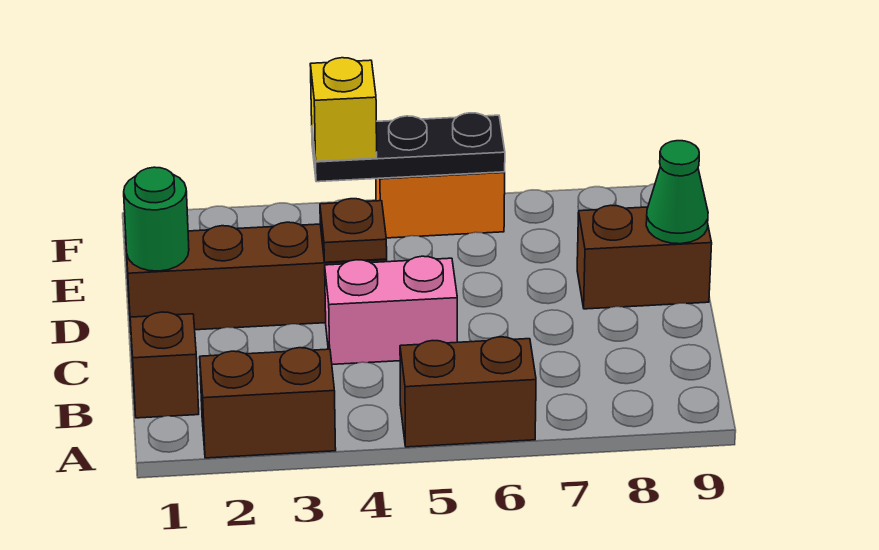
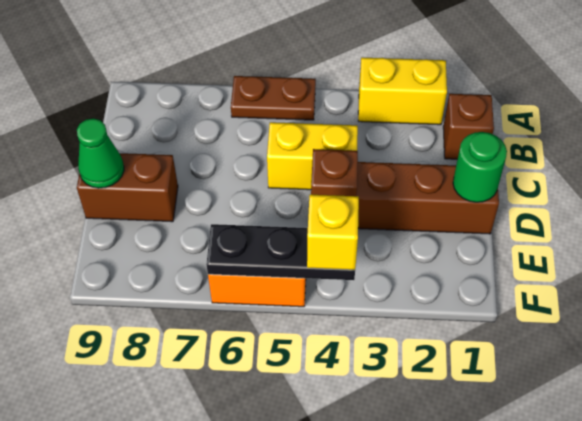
brown brick A2:A3 level 1 -> yellow brick A2:A3 level 1
brown brick A5:A6 level 1 -> brown plate A5:A6 level 1
pink brick C4:C5 level 1 -> yellow brick C4:C5 level 1

